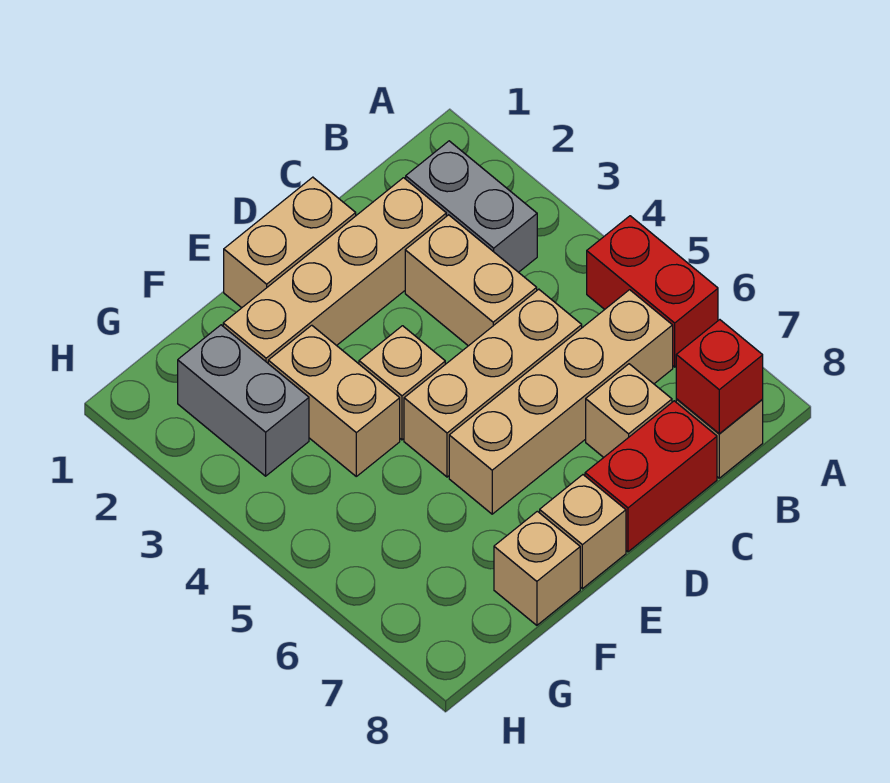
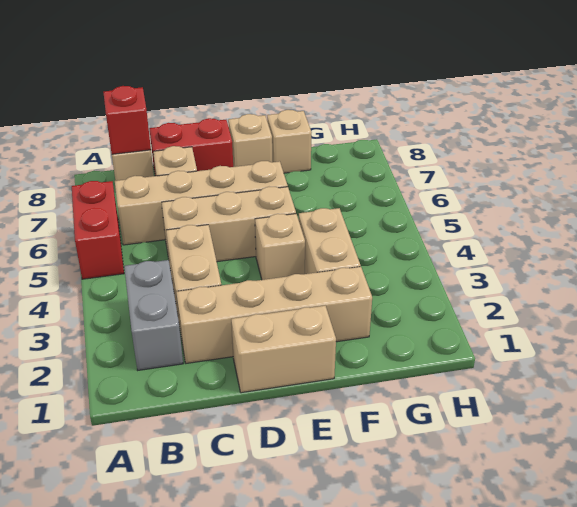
grey brick G2:G3 level 1 -> none

